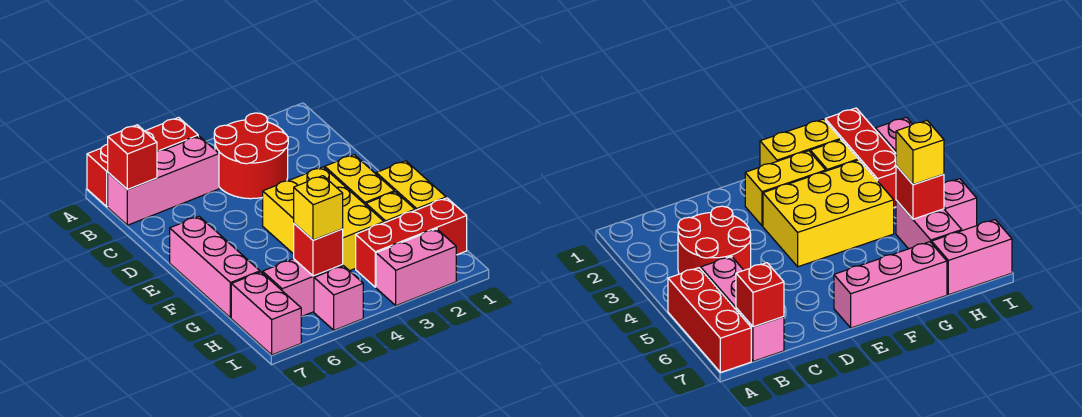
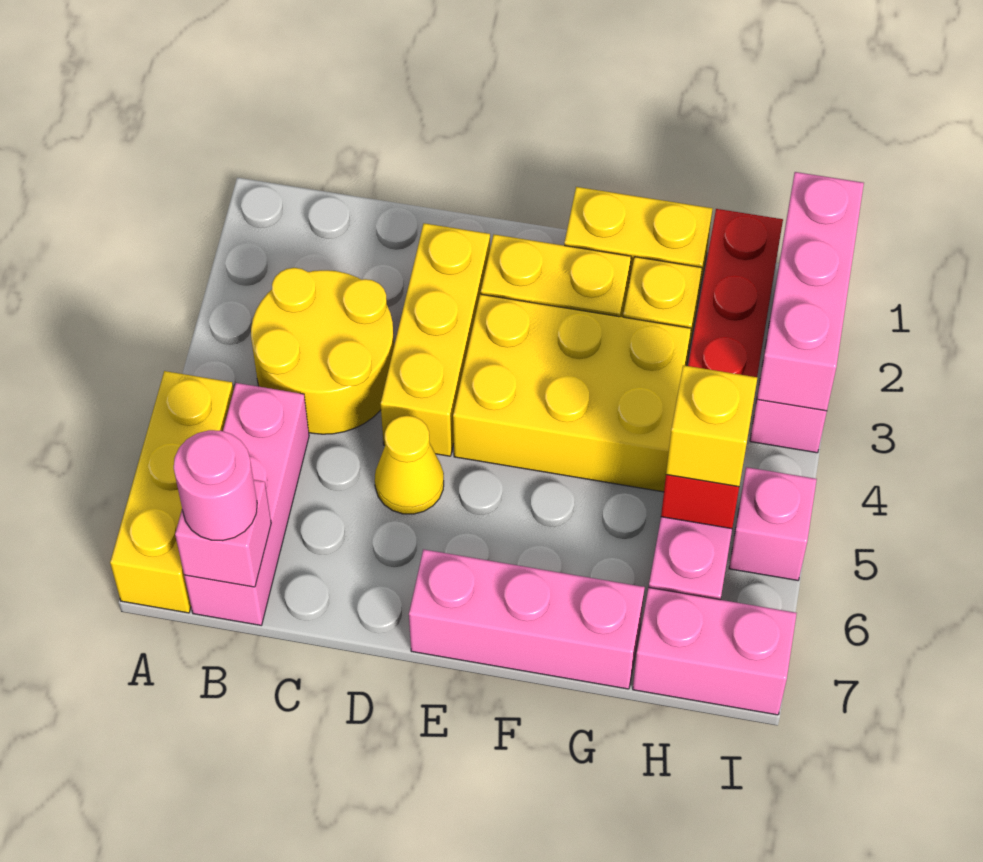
red brick A5:A7 level 1 -> yellow brick A5:A7 level 1
red round brick B3:C4 level 1 -> yellow round brick B3:C4 level 1
red brick B7 level 2 -> pink brick B7 level 2
none -> pink round brick B7 level 3
none -> yellow brick D2:D4 level 1
none -> yellow cone D5 level 1
none -> pink brick I1:I3 level 2

